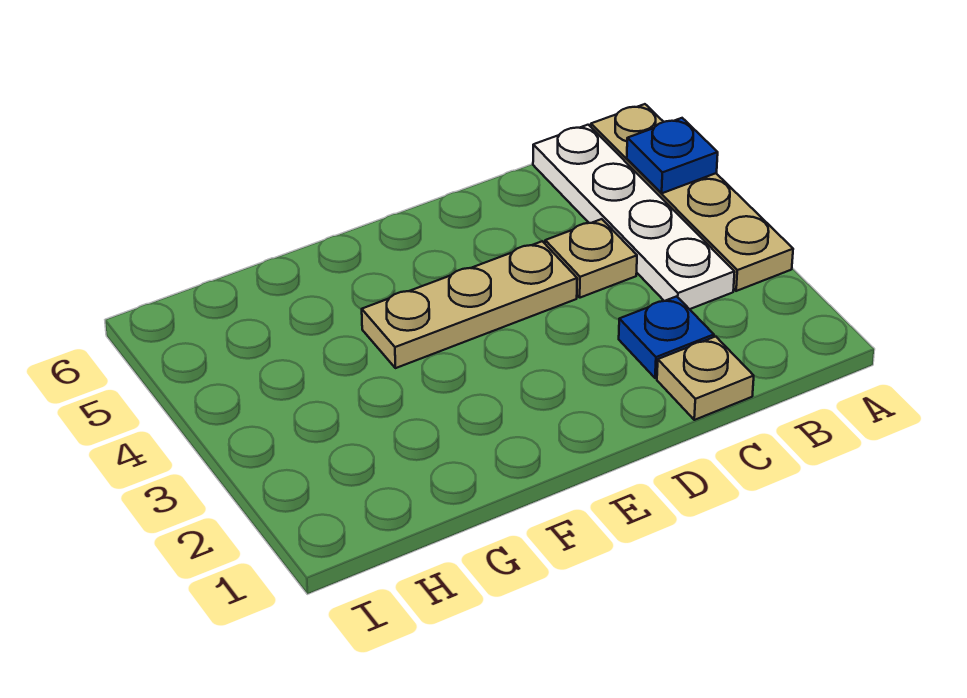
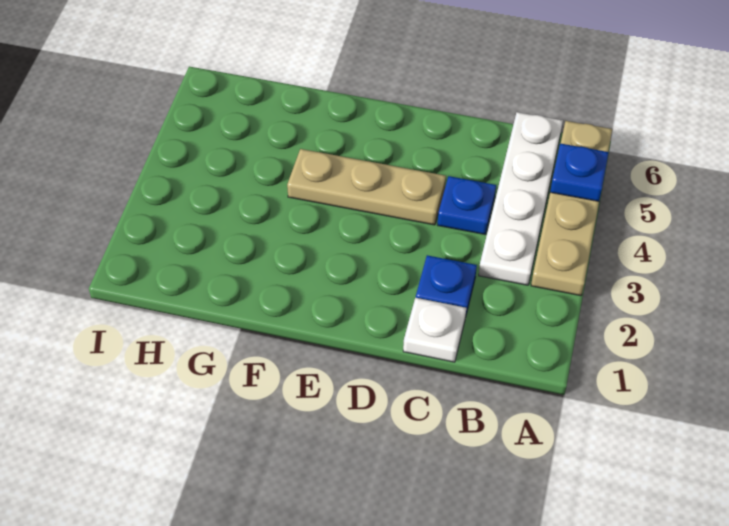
tan plate C1 level 1 -> white plate C1 level 1
tan plate C4 level 1 -> blue plate C4 level 1

